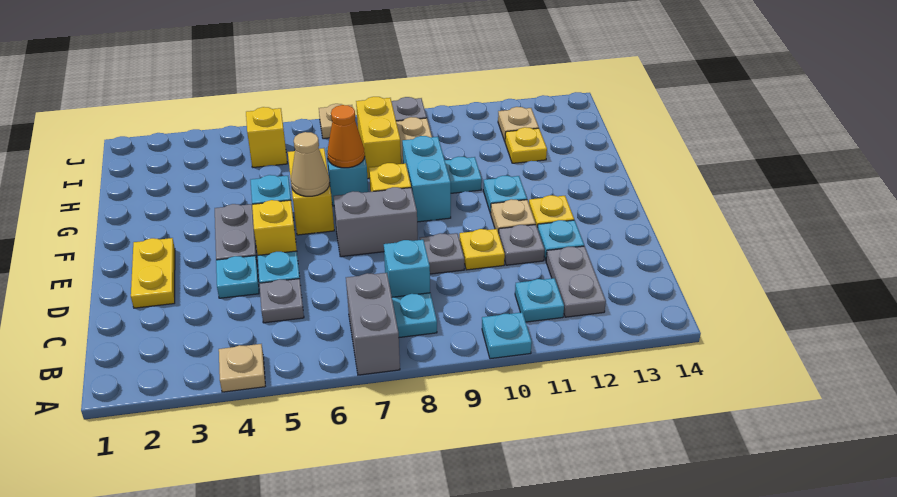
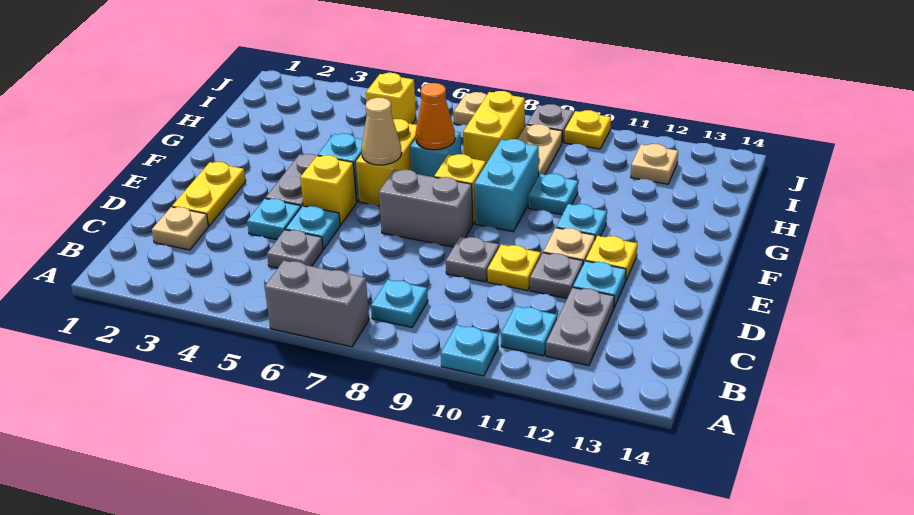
tan plate A4 level 1 -> tan plate C2 level 1
grey brick A7:B7 level 1 -> grey brick A6:A7 level 1
cyan brick C8 level 1 -> none
yellow plate H12 level 1 -> yellow plate J10 level 1

